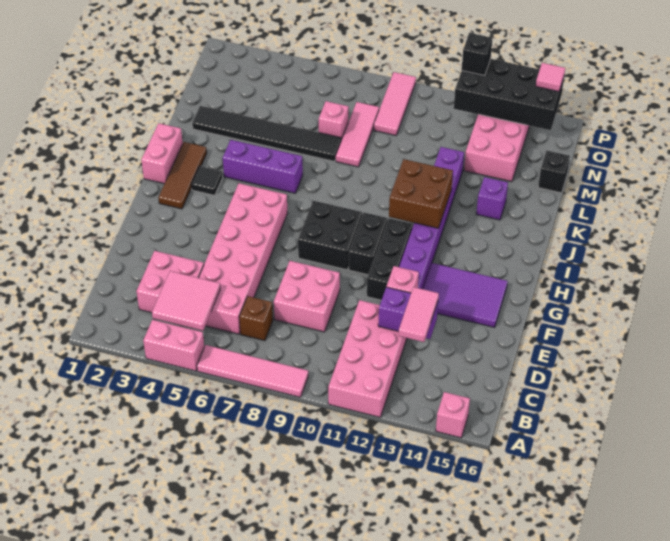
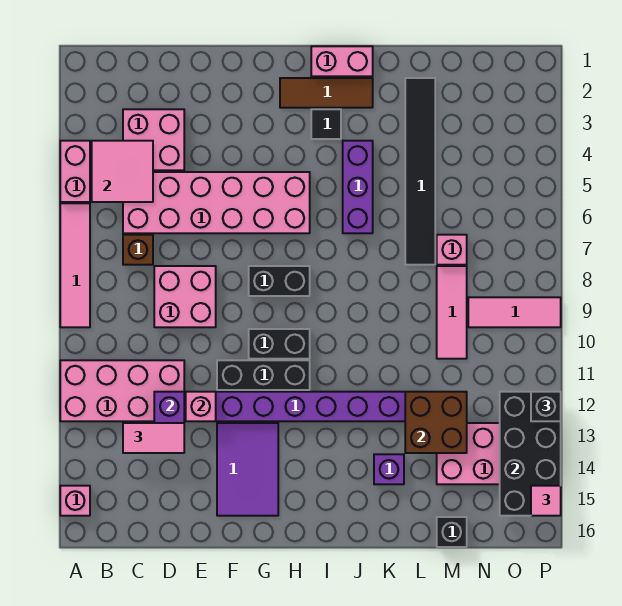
black brick G8:H9 level 1 -> black brick G8:H8 level 1
brown brick I11:J12 level 2 -> brown brick L12:M13 level 2
pink tile L8:N8 level 1 -> pink tile M8:M10 level 1

